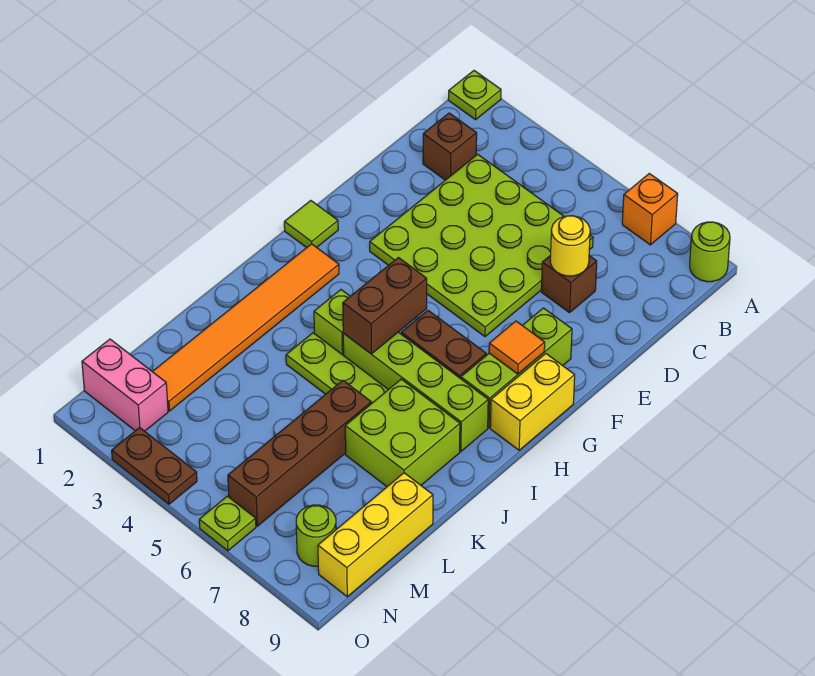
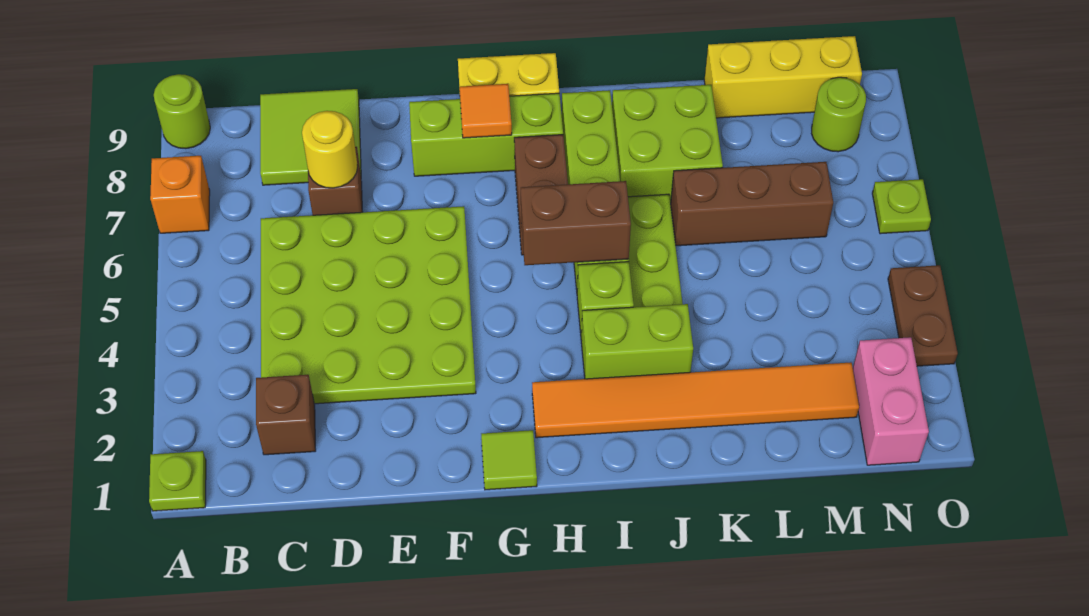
none -> lime tile C8:D9 level 1
none -> lime brick I3:J3 level 1
brown brick K6:N6 level 1 -> brown brick K6:M6 level 1

